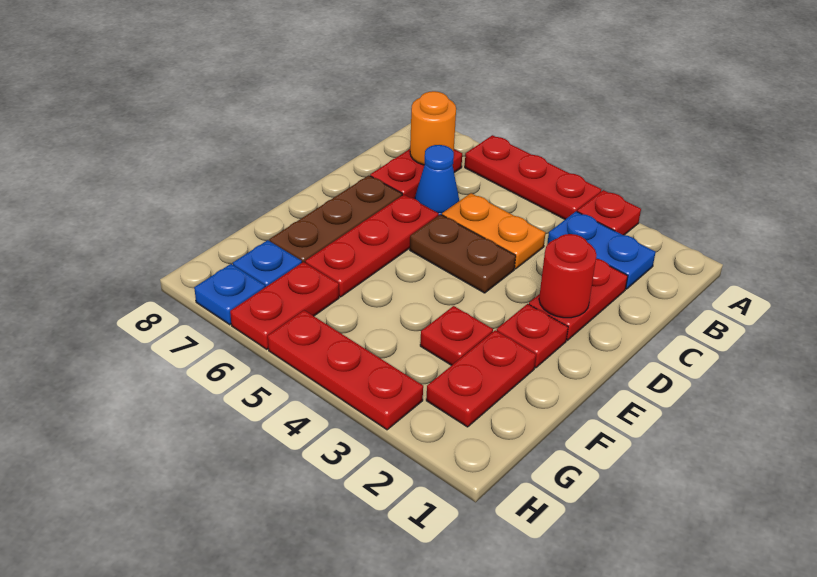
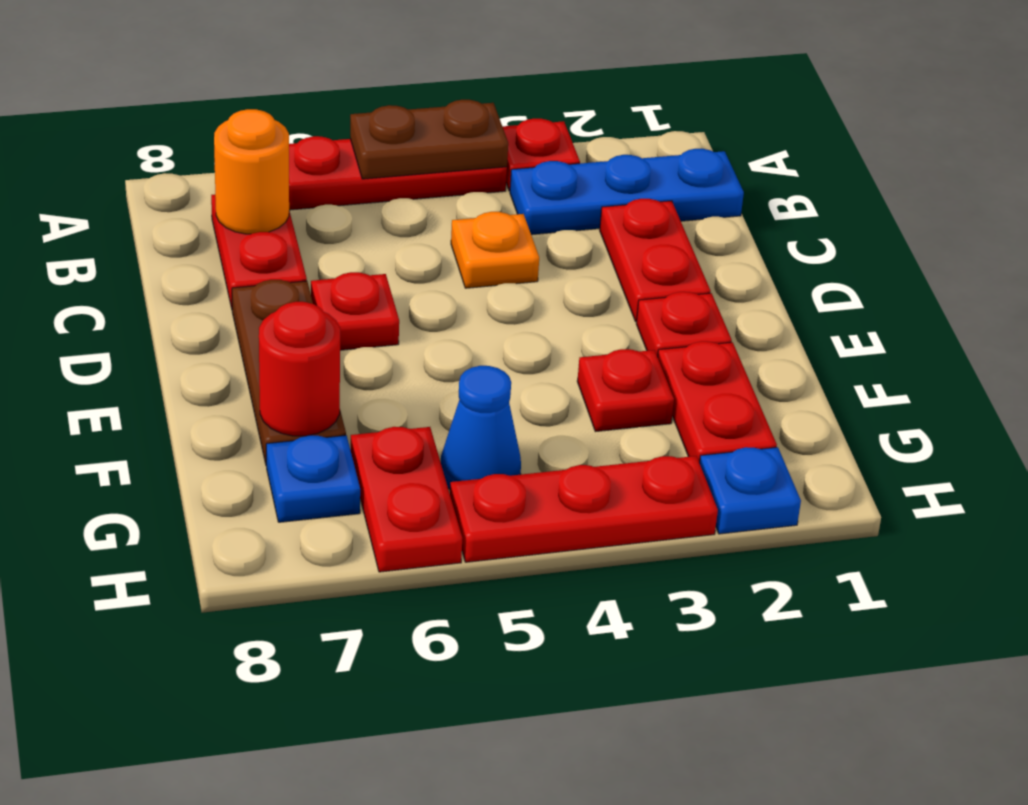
blue plate B2:B3 level 1 -> blue plate B1:B3 level 1
orange plate C4:C5 level 1 -> orange plate C4 level 1
blue cone C6 level 1 -> blue cone G5 level 1
red round brick D2 level 2 -> red round brick F7 level 2
brown plate D4:D5 level 1 -> brown plate A4:A5 level 2
red plate D6:F6 level 1 -> red plate D6 level 1
blue plate H7 level 1 -> blue plate H2 level 1

